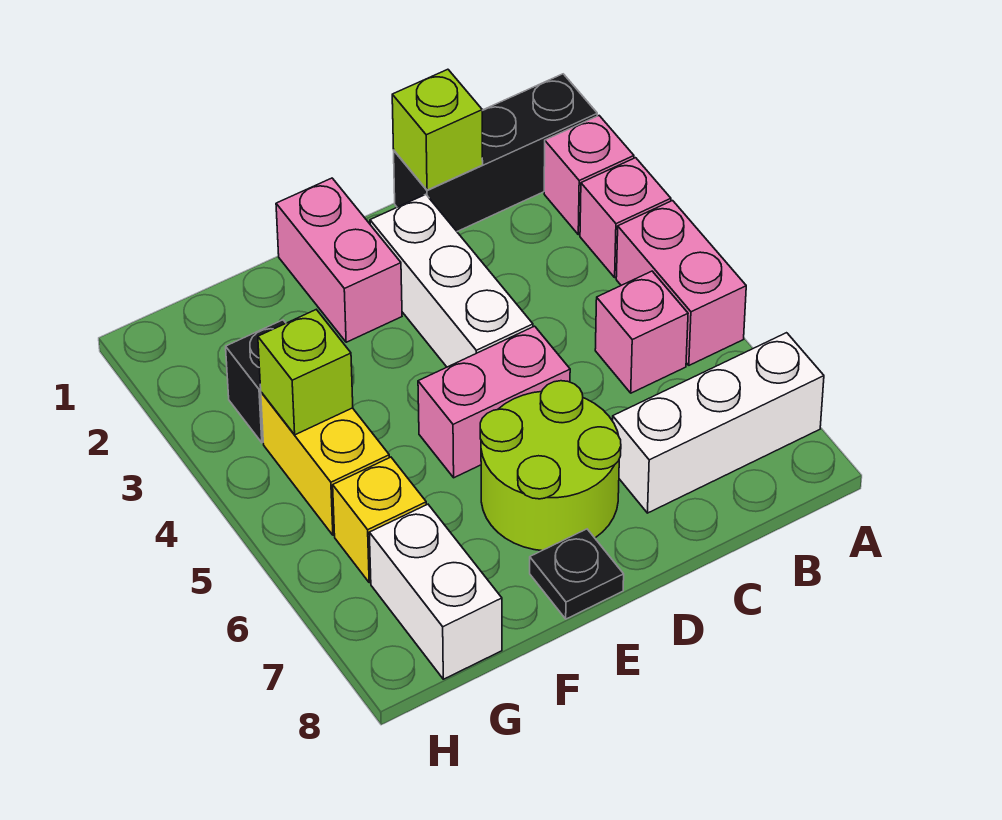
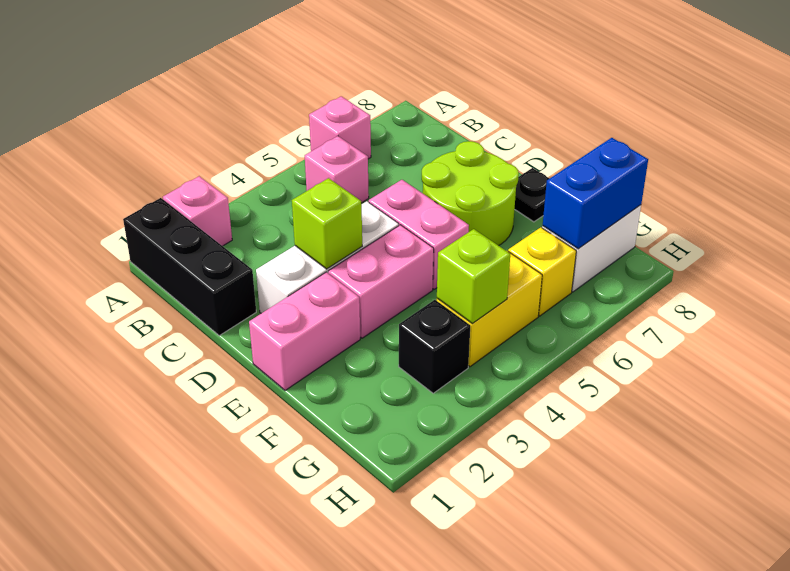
pink brick A3 level 1 -> pink brick A6 level 1
pink brick A4:A5 level 1 -> pink brick E3:E4 level 1
white brick A7:C7 level 1 -> none
lime brick C1 level 2 -> lime brick D3 level 2
none -> blue brick G7:G8 level 2

